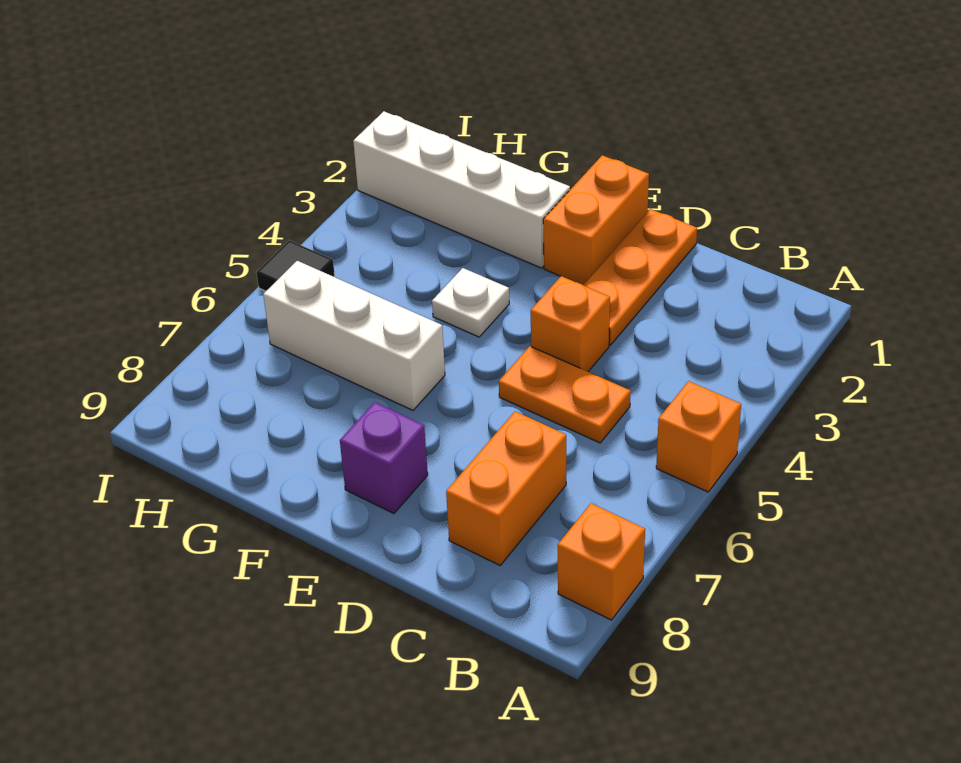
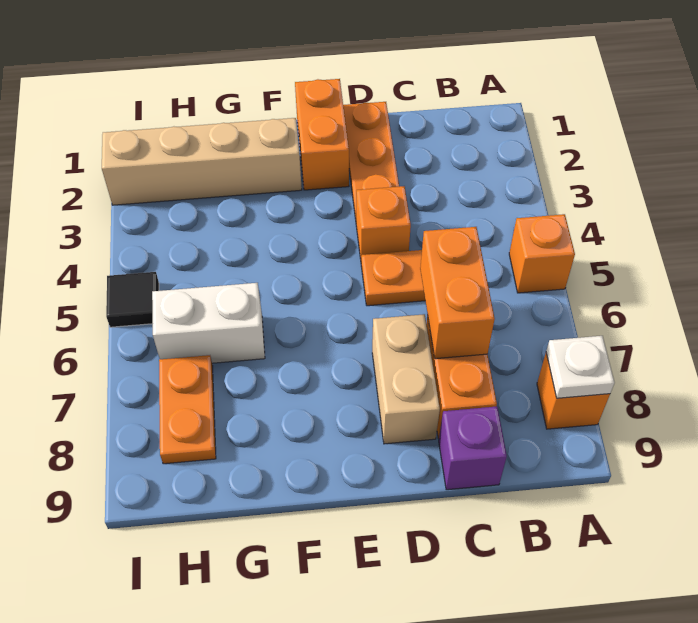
none -> orange brick C6:C7 level 2
none -> tan brick D7:D8 level 1
purple brick E8 level 1 -> purple brick C9 level 1
white brick F2:I2 level 1 -> tan brick F2:I2 level 1
white plate F4 level 1 -> white plate A8 level 2
white brick F6:H6 level 1 -> white brick G6:H6 level 1
none -> orange plate H7:H8 level 1

